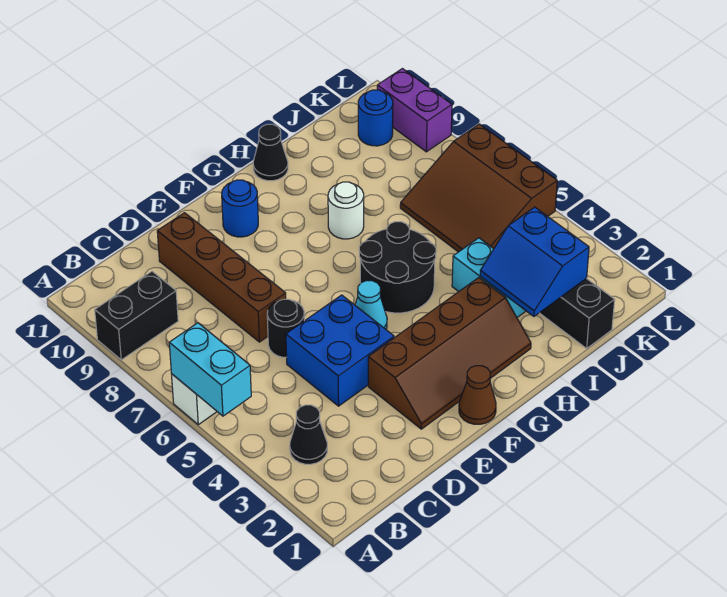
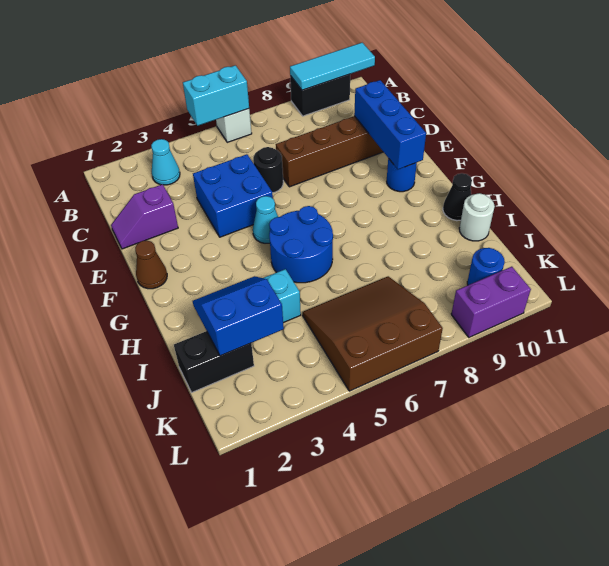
black brick A9:B9 level 1 -> black brick A9:A10 level 1
none -> cyan tile A9:A11 level 2
black cone B3 level 1 -> cyan cone B3 level 1
none -> purple slope D1:D2 level 1 top 2
none -> blue brick D10:F10 level 2
brown slope E2:H3 level 1 top 3 -> none
black round brick G5:H6 level 1 -> blue round brick G5:H6 level 1
white round brick H8 level 1 -> white round brick I11 level 1

